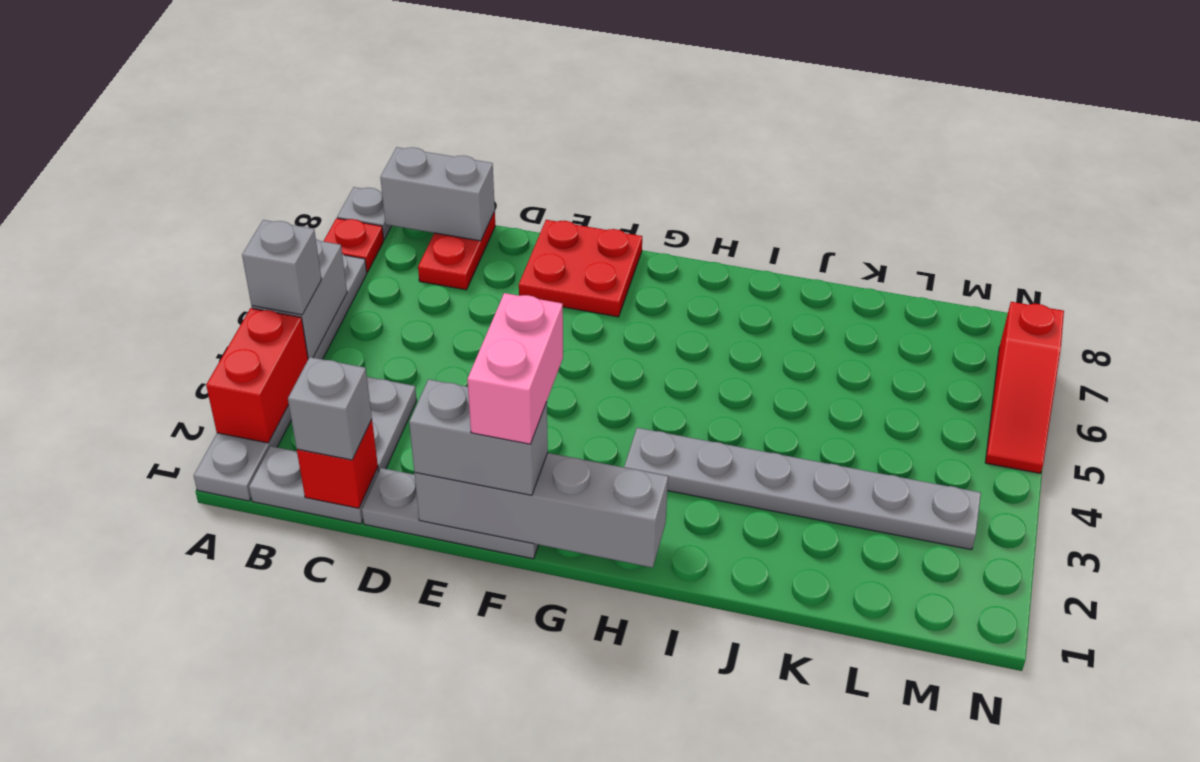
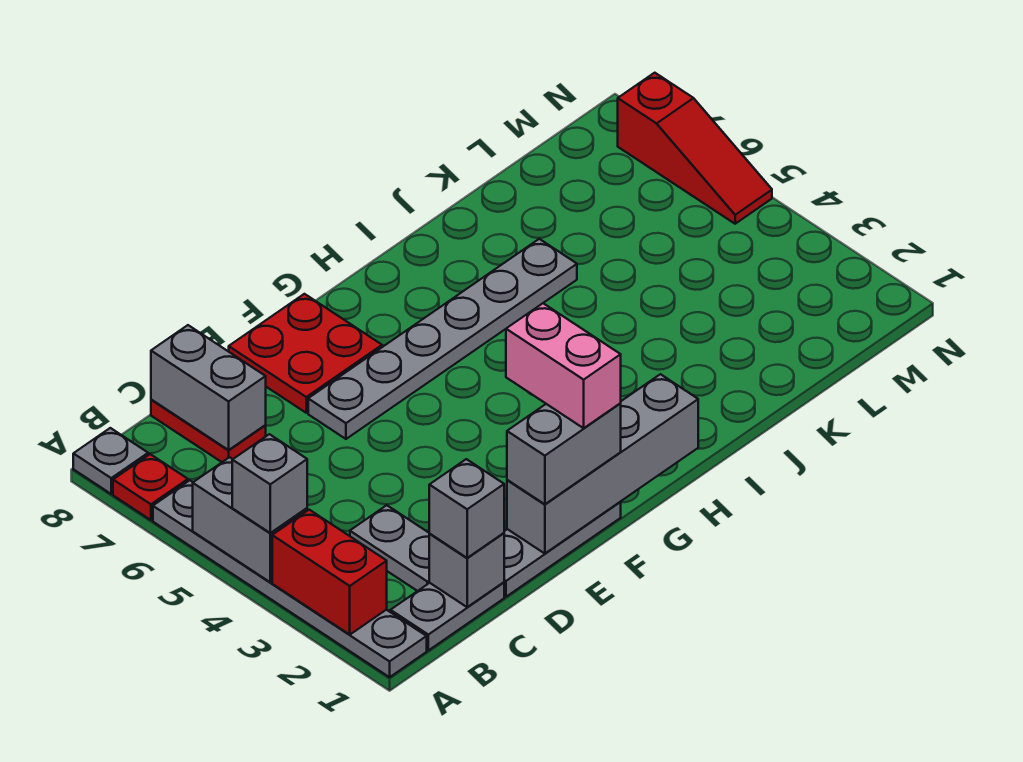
grey brick B8:C8 level 2 -> grey brick C7:C8 level 2
red brick C1 level 2 -> grey brick C1 level 2
grey plate H3:M3 level 1 -> grey plate E6:J6 level 1

